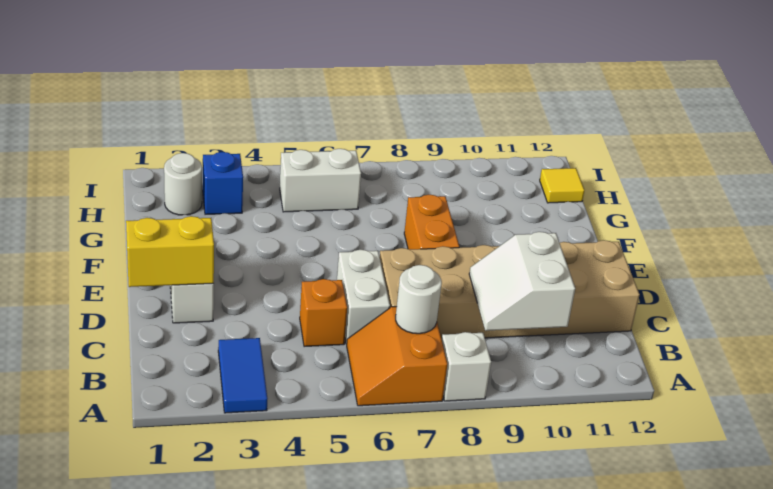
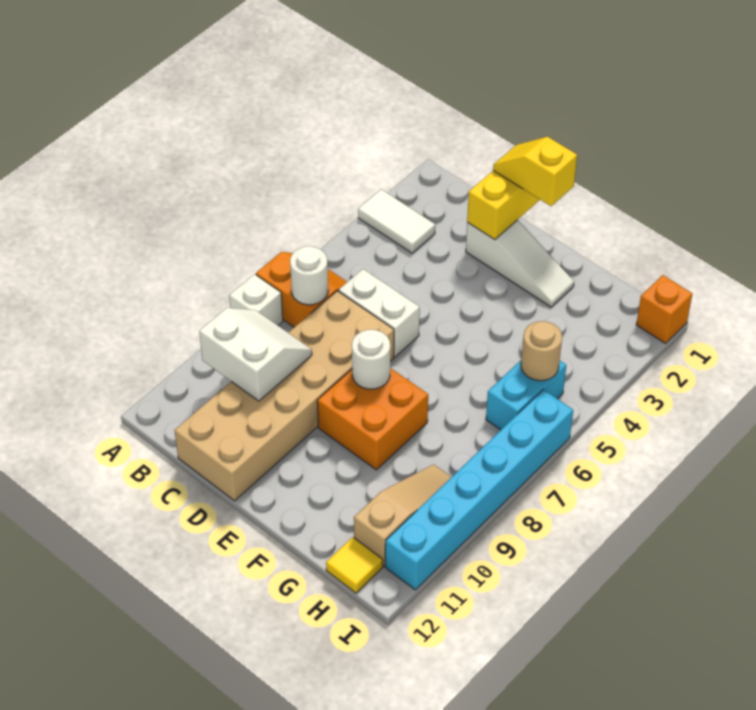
blue tile A3:B3 level 1 -> white tile A3:B3 level 1
orange brick C5 level 1 -> orange brick I1 level 1
none -> yellow slope D1:E1 level 3 top E
orange brick E8:F8 level 1 -> orange brick E8:F9 level 1
white round brick H2 level 1 -> white round brick E8 level 2
blue brick H3 level 1 -> none
white brick H5:H6 level 1 -> cyan brick H5:H6 level 1
none -> tan round brick H5 level 2
none -> tan slope H9:H11 level 1 top 11
none -> cyan brick I6:I11 level 1

